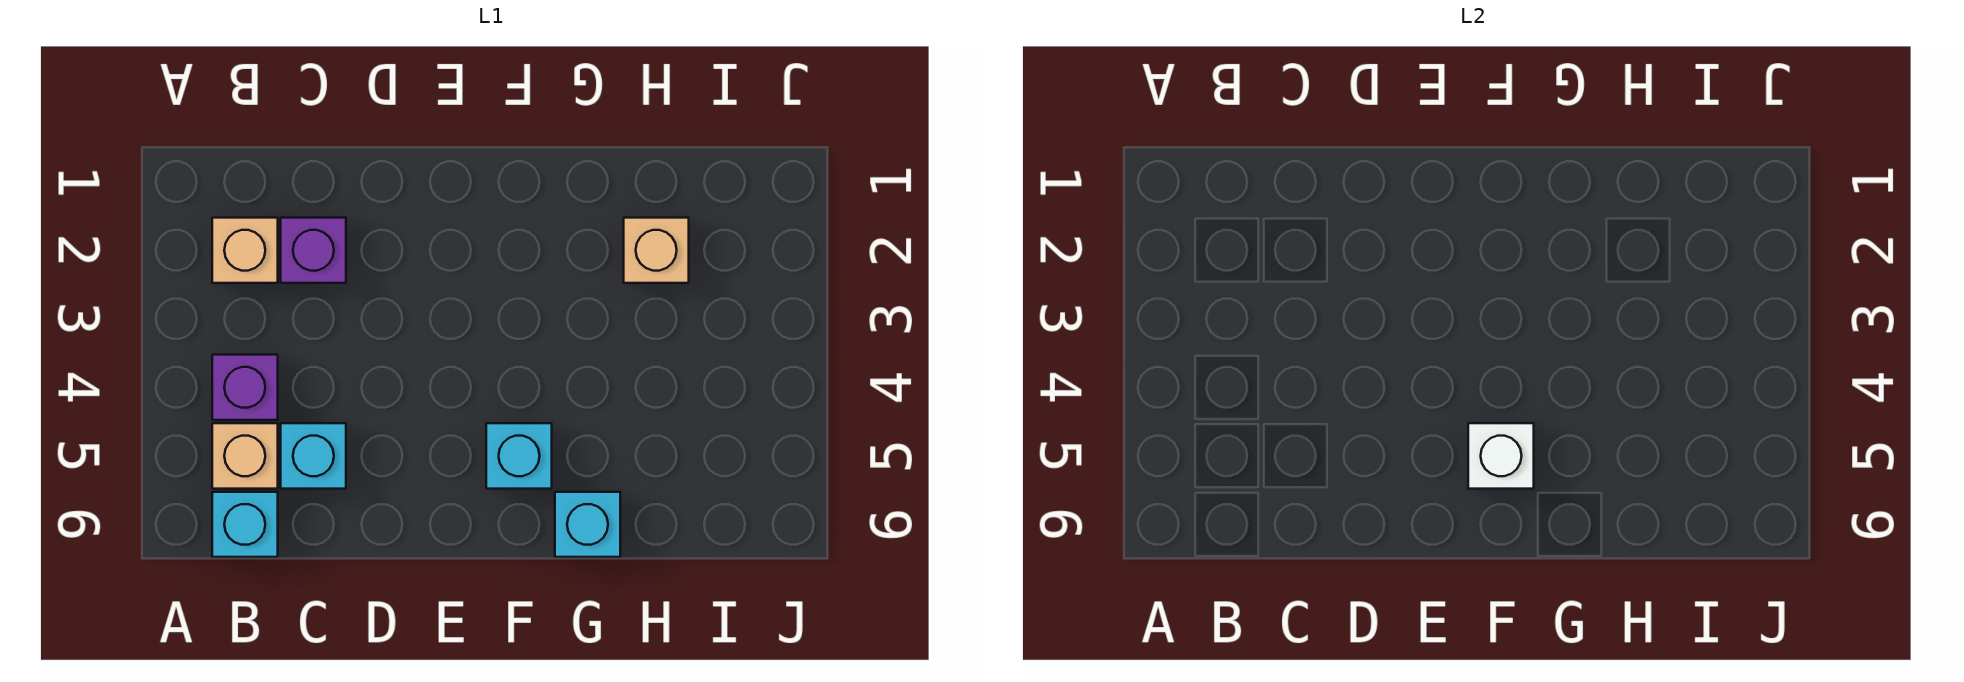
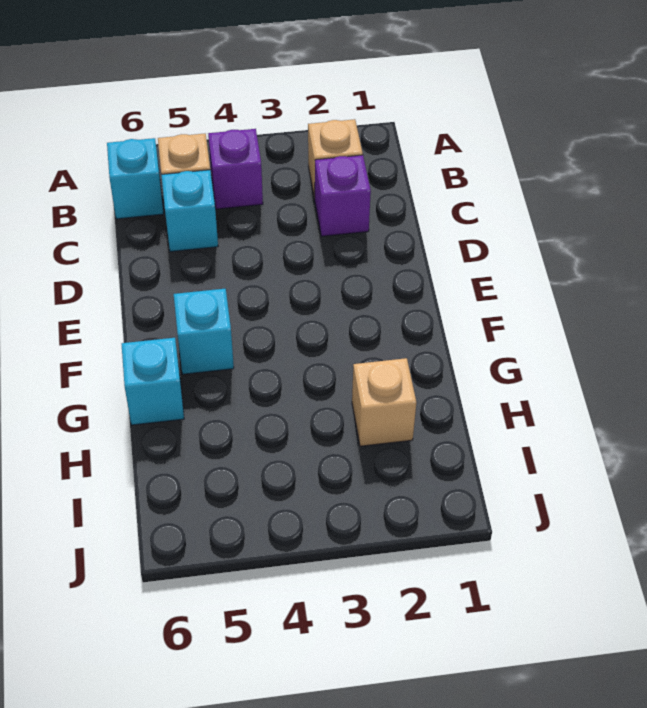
white brick F5 level 2 -> none

